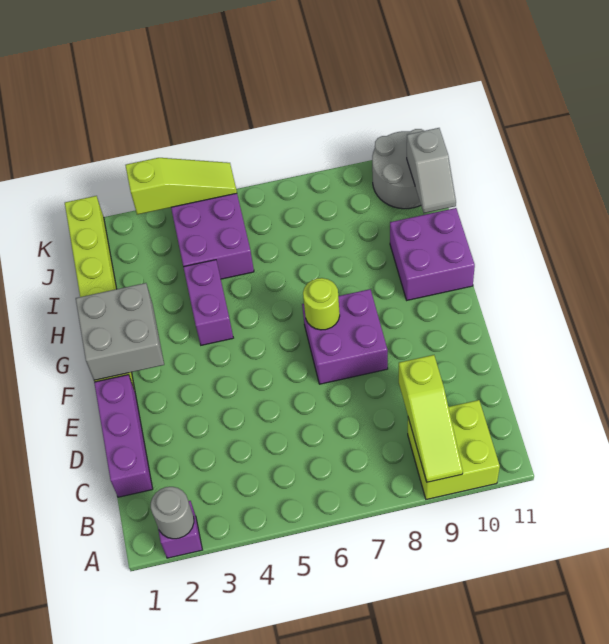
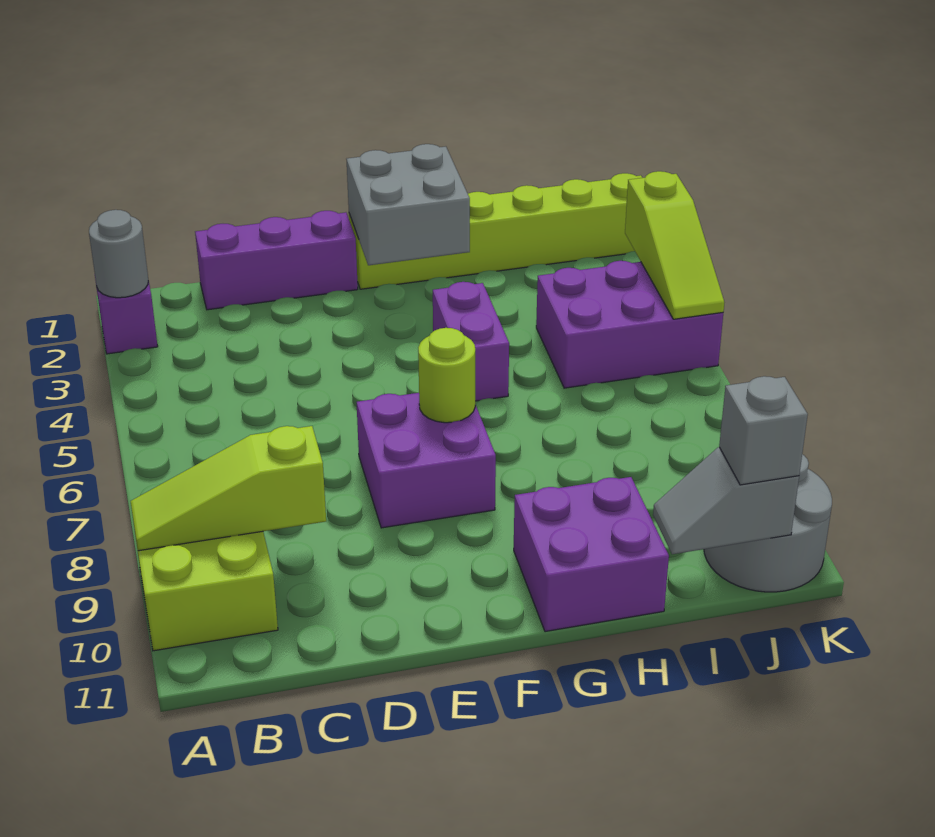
purple brick G4:H4 level 1 -> purple brick G4:G5 level 1
none -> grey brick J11 level 3

